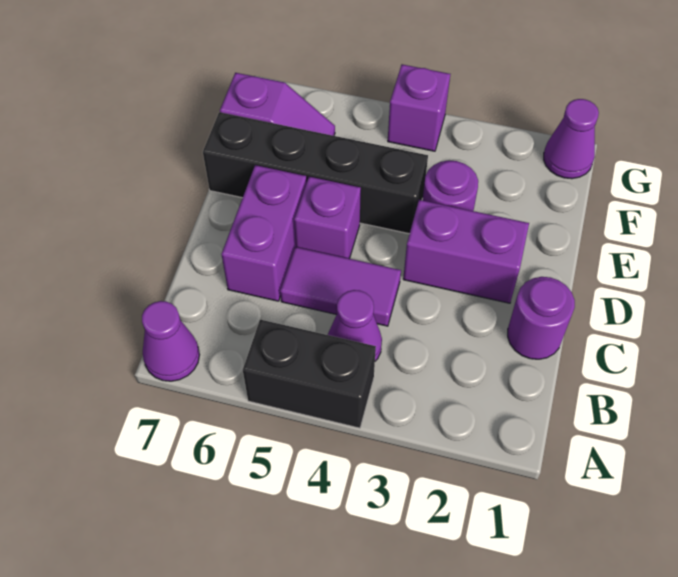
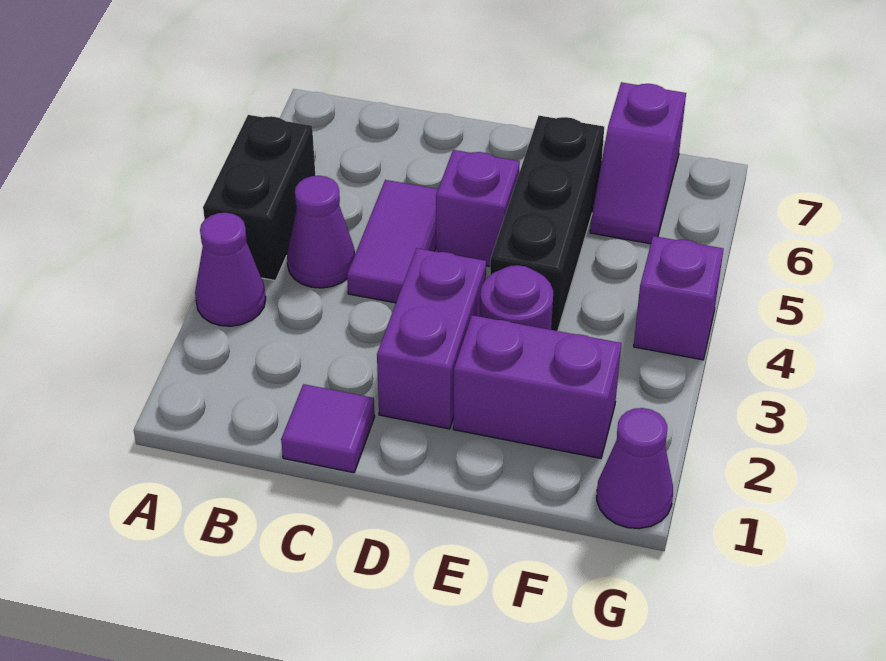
purple cone A7 level 1 -> purple cone A3 level 1
purple round brick C1 level 1 -> purple tile C1 level 1
purple brick C6:D6 level 1 -> purple brick E2:F2 level 1
black brick E4:E7 level 1 -> black brick E4:E6 level 1

